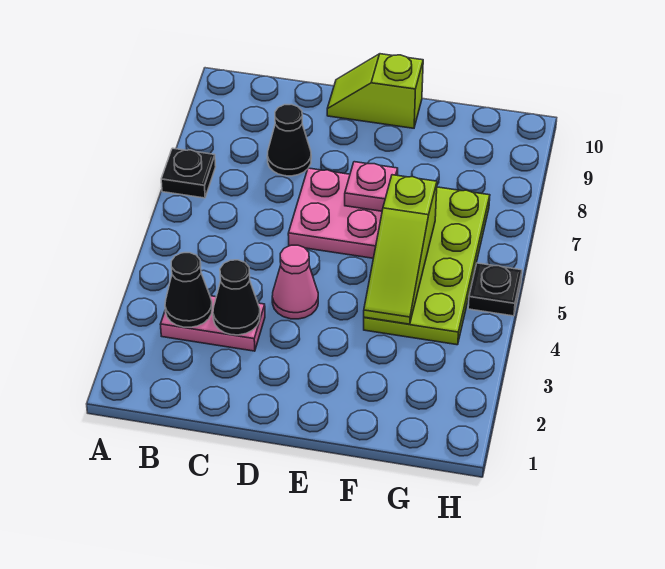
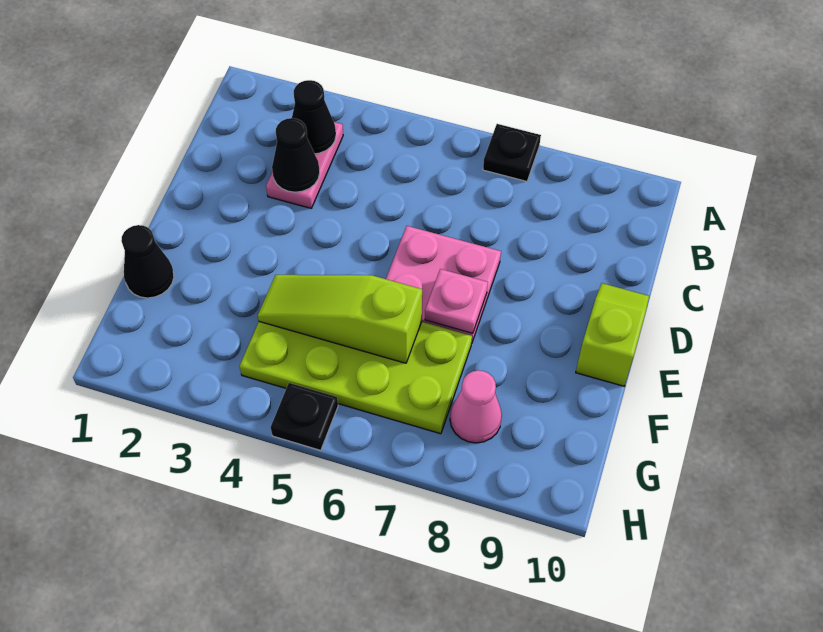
black cone C8 level 1 -> black cone F1 level 1
pink cone D4 level 1 -> pink cone G8 level 1

